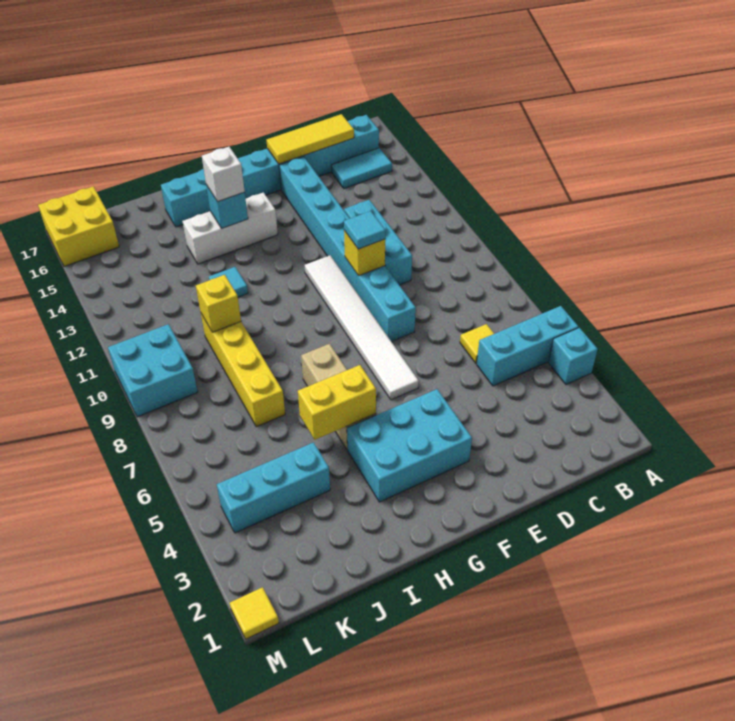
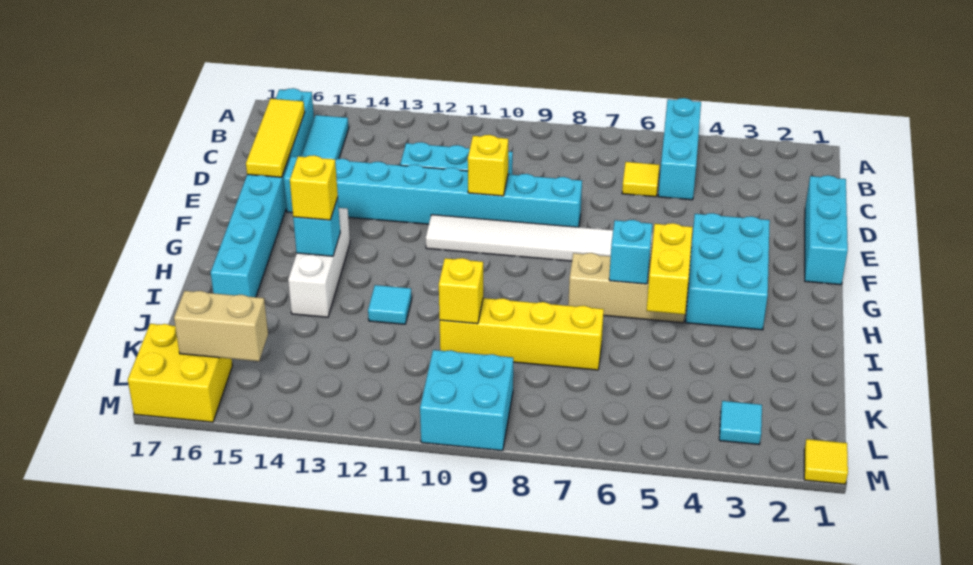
cyan brick A4 level 1 -> cyan brick H6 level 2
cyan tile E10 level 3 -> cyan tile L3 level 1
white brick H14 level 3 -> yellow brick H14 level 3
cyan brick J4:L4 level 1 -> cyan brick D1:F1 level 1
none -> tan brick L15:L16 level 2

